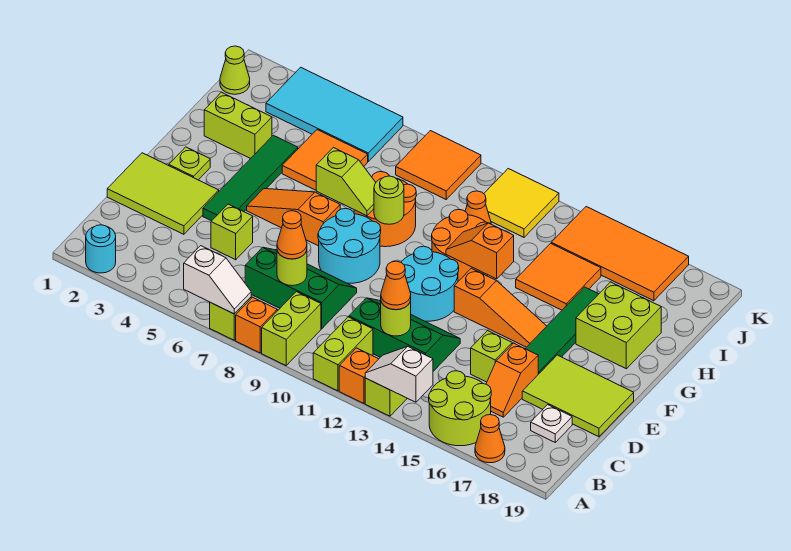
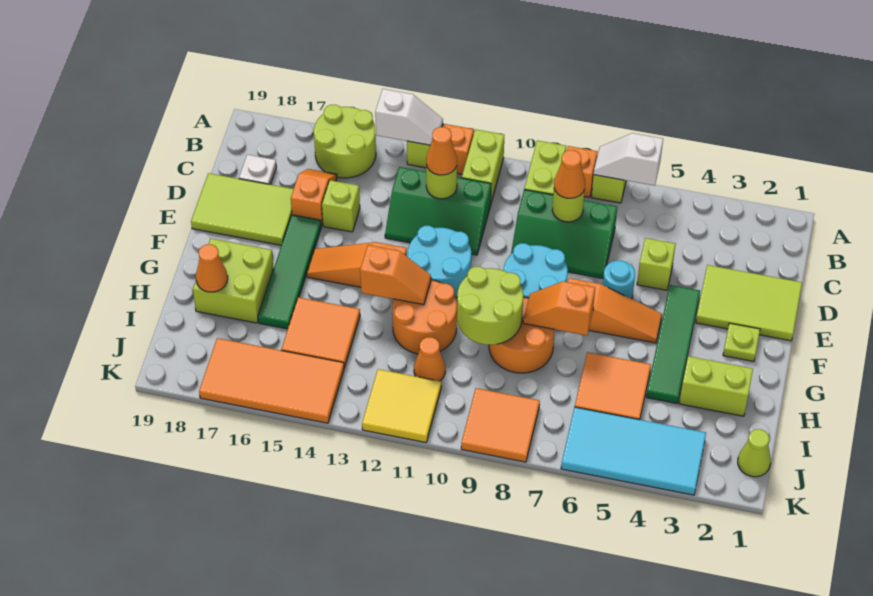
cyan round brick A2 level 1 -> cyan round brick E6 level 1
orange cone A17 level 1 -> orange cone H18 level 2
lime slope G7:G8 level 2 top 7 -> orange slope G7:G8 level 2 top 7
lime round brick G9 level 2 -> lime round brick G9:H10 level 2

